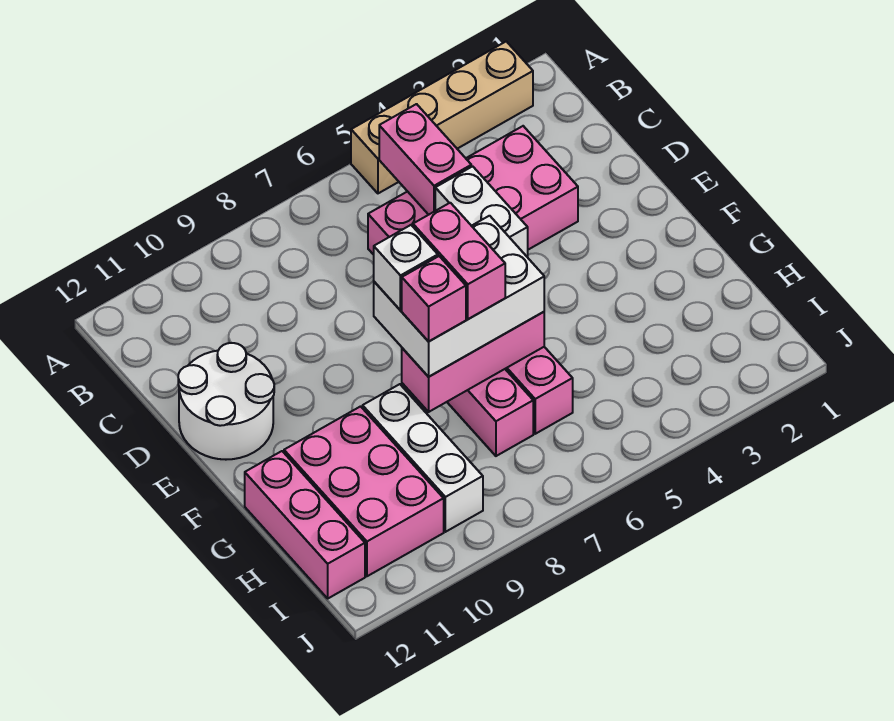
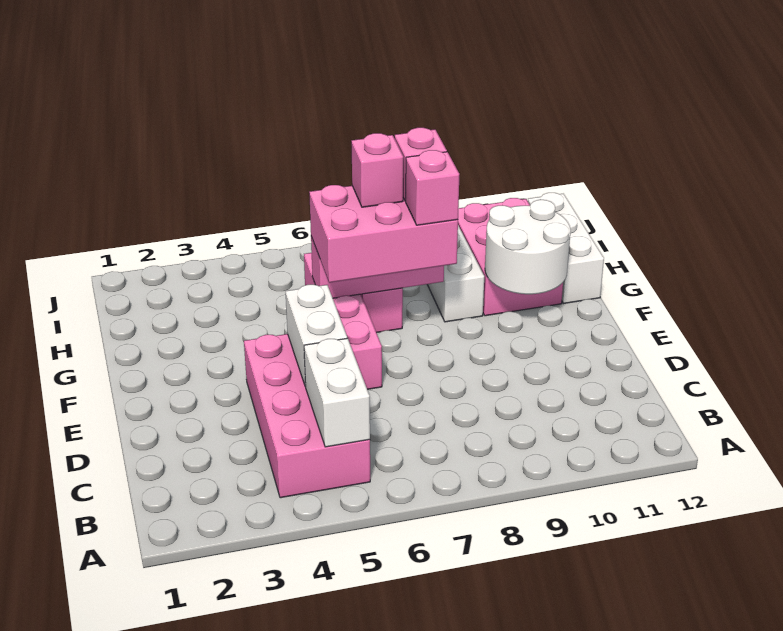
tan brick A2:A5 level 1 -> none
pink brick B5:C5 level 2 -> white brick B5:C5 level 2
pink brick C3:D6 level 1 -> pink brick B4:E5 level 1
white round brick D11:E12 level 1 -> white round brick F10:G11 level 2
white brick F6:G8 level 3 -> pink brick F6:G8 level 3
pink brick F7:G7 level 4 -> pink brick G7 level 4
white brick F8 level 4 -> pink brick F8 level 4
pink brick G12:I12 level 1 -> white brick G12:I12 level 1

